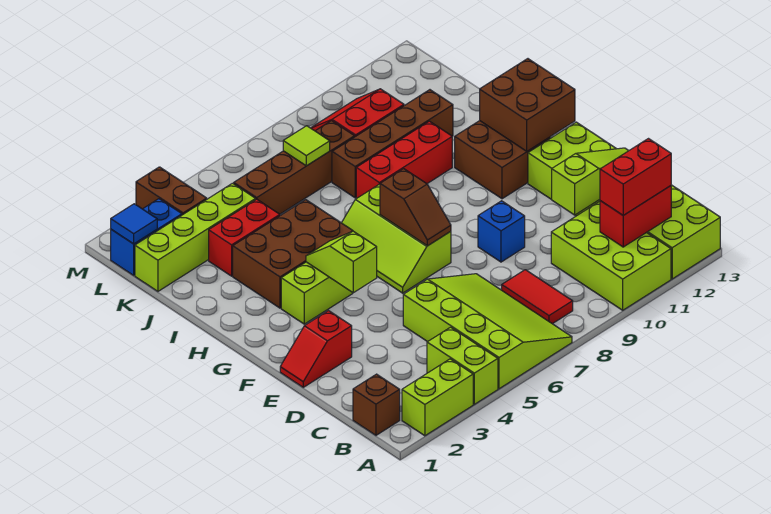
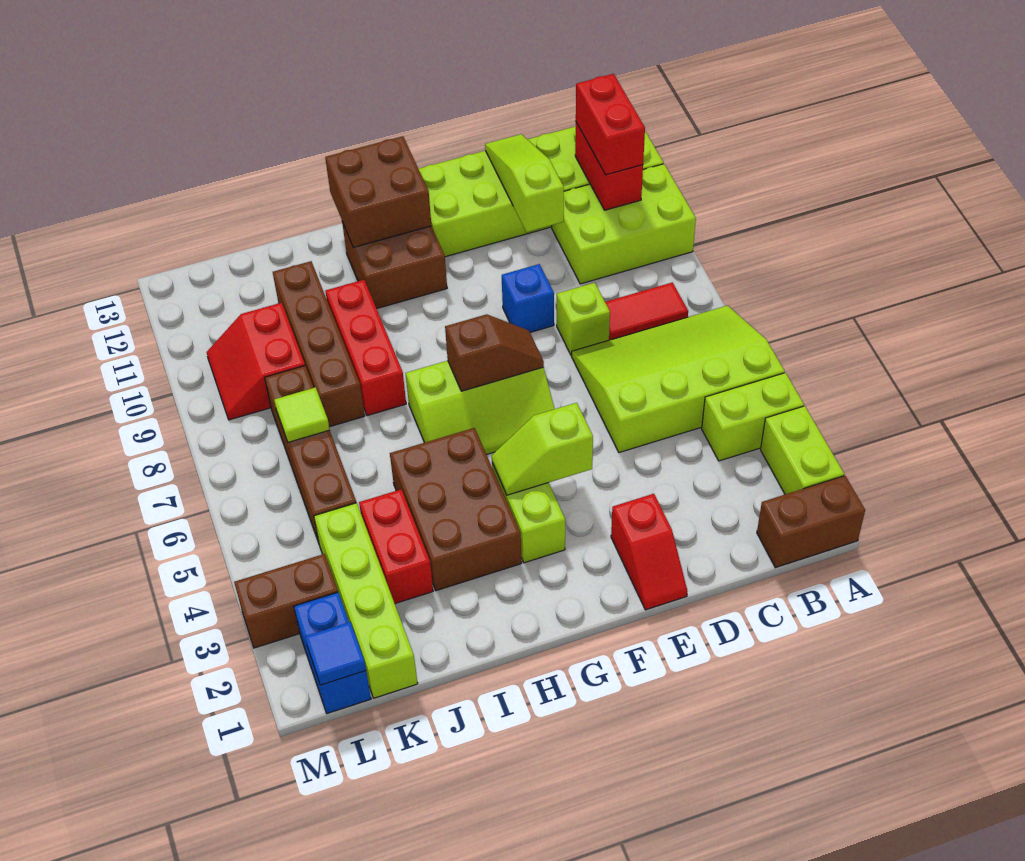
brown brick B1 level 1 -> brown brick A1:B1 level 1
none -> lime brick D8 level 1

